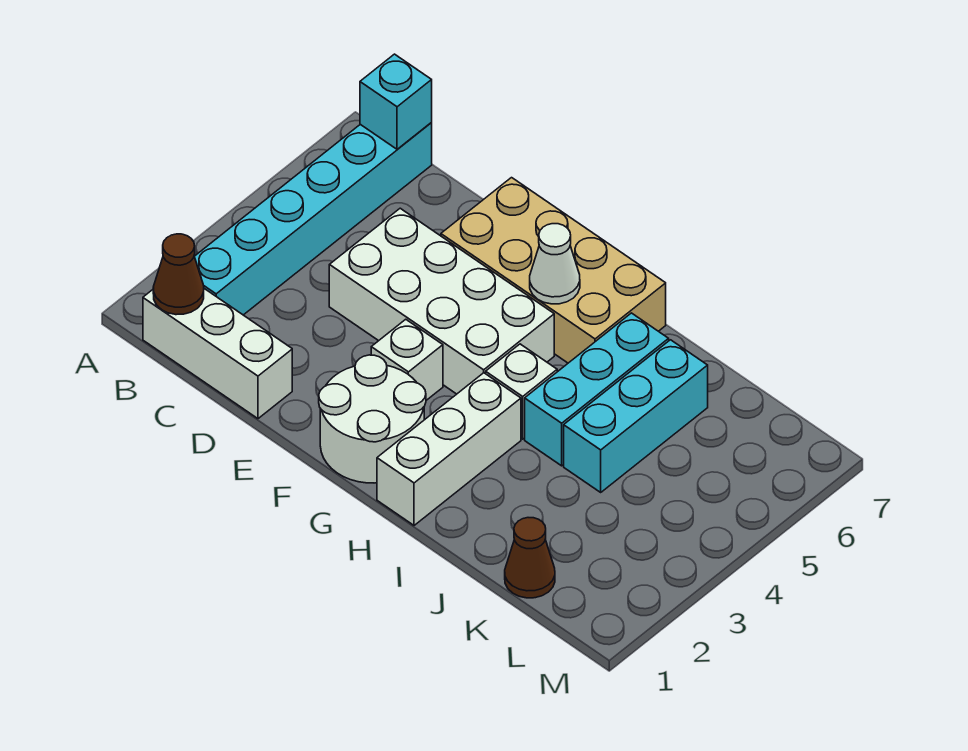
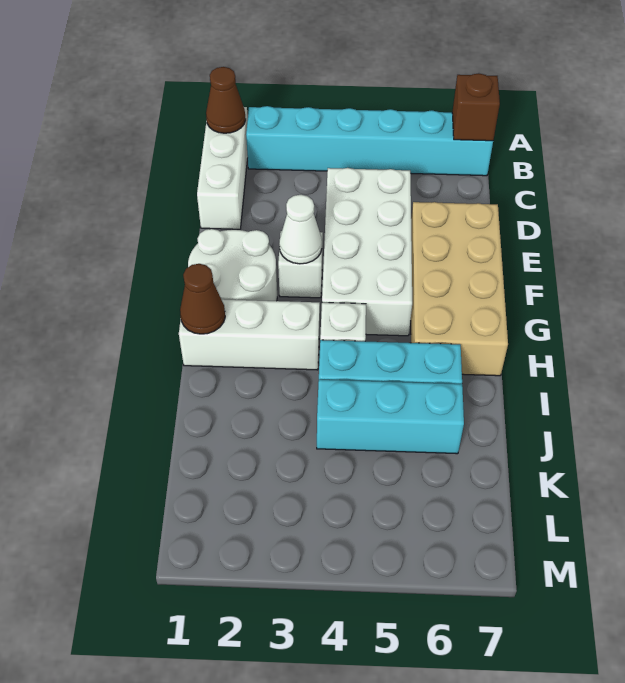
cyan brick B7 level 2 -> brown brick B7 level 2
white cone G6 level 2 -> white cone F3 level 2
brown cone K1 level 1 -> brown cone H1 level 2

